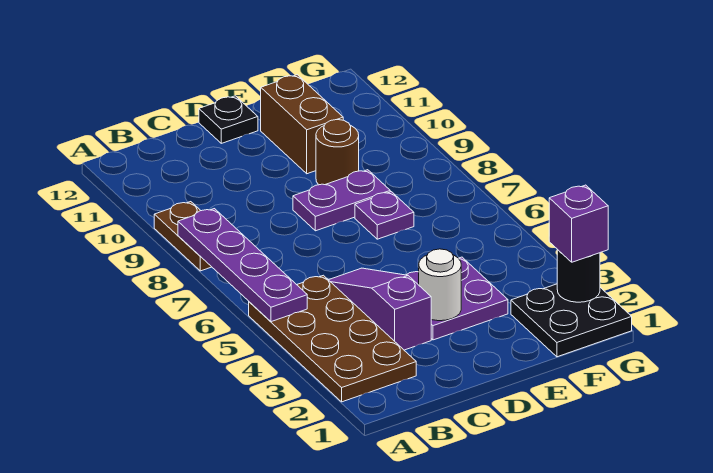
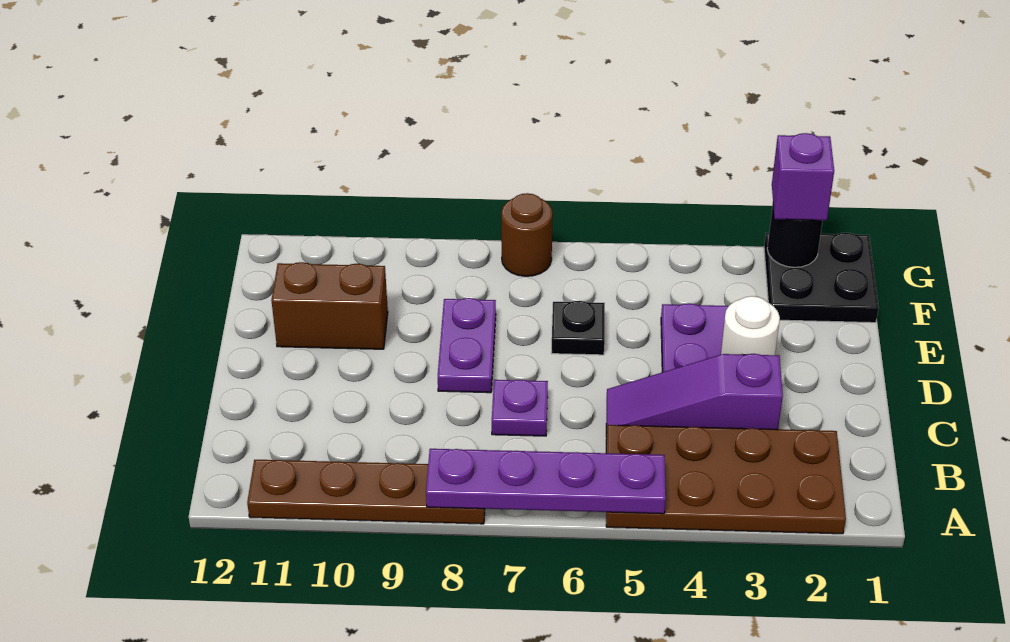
brown plate A8:A9 level 1 -> brown plate A8:A11 level 1
black plate D12 level 1 -> black plate E6 level 1
purple plate E7 level 1 -> purple plate C7 level 1
brown round brick E9 level 1 -> brown round brick G7 level 1

